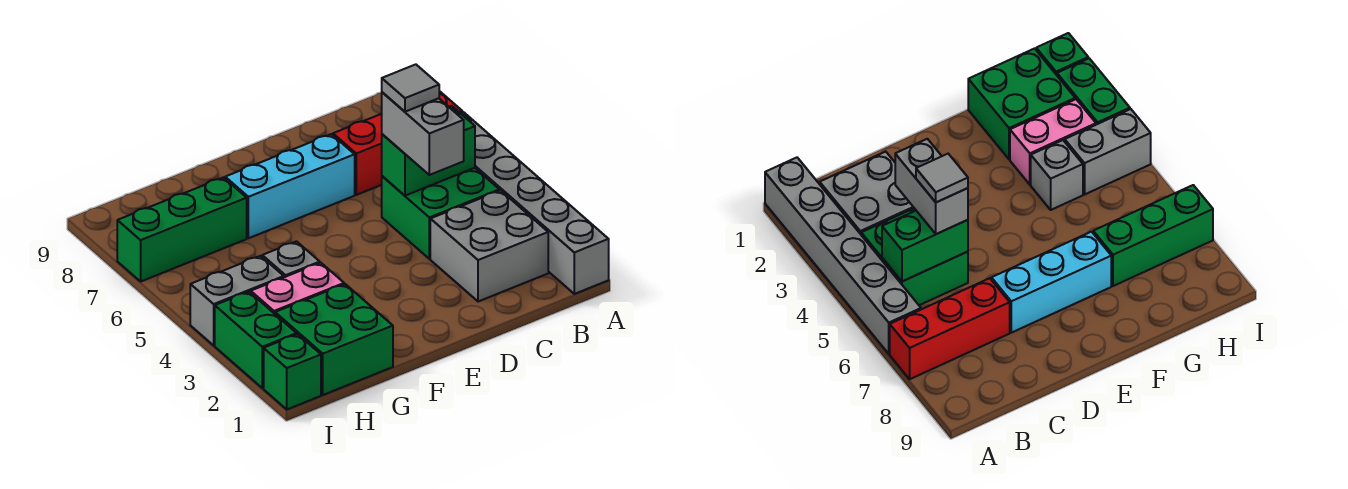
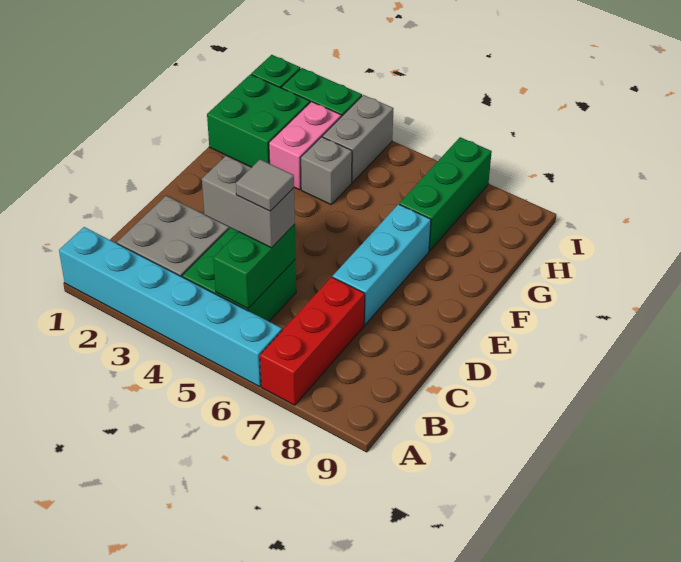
grey brick A1:A6 level 1 -> cyan brick A1:A6 level 1

